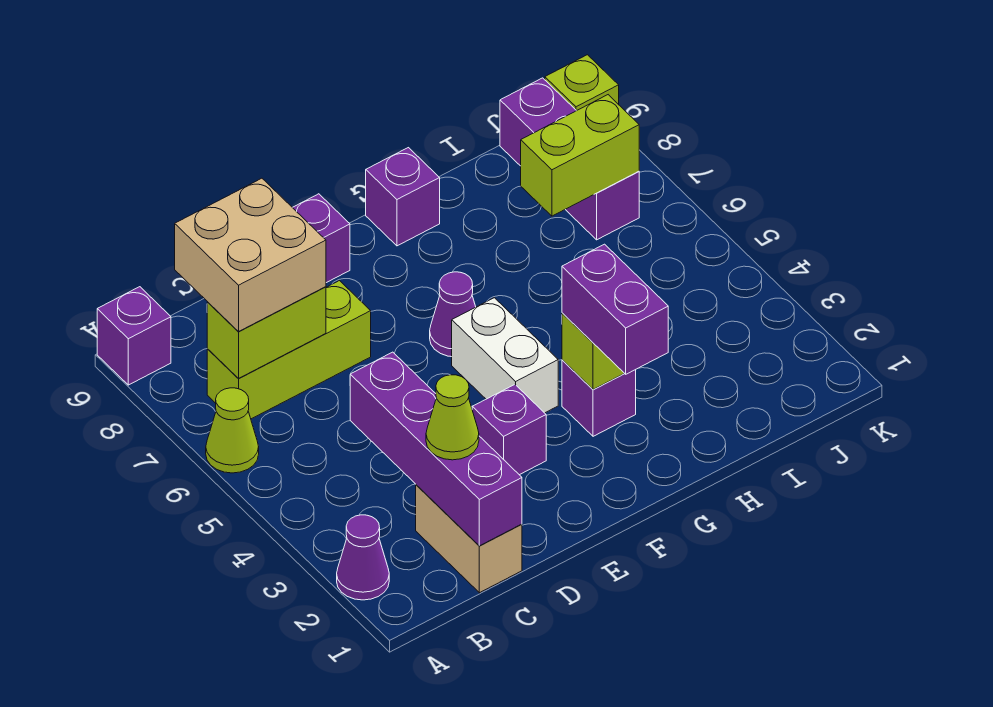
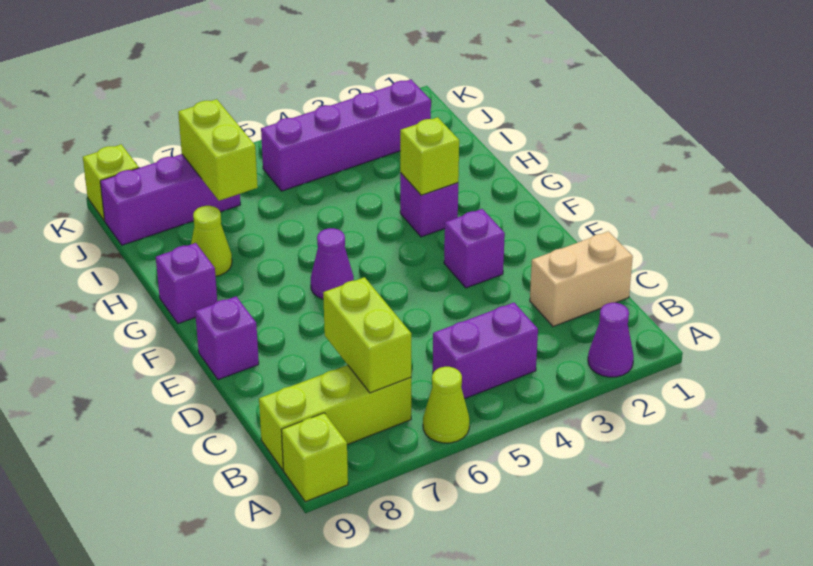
purple brick A9 level 1 -> lime brick A9 level 1
lime brick B7:D7 level 1 -> lime brick B7:B9 level 1
tan brick B7:C8 level 3 -> none
purple brick C1:C4 level 2 -> purple brick J2:J5 level 1
lime cone C2 level 3 -> lime cone H8 level 1
white brick F4:F5 level 1 -> none
purple brick G2:G3 level 3 -> purple brick B4:B5 level 1

